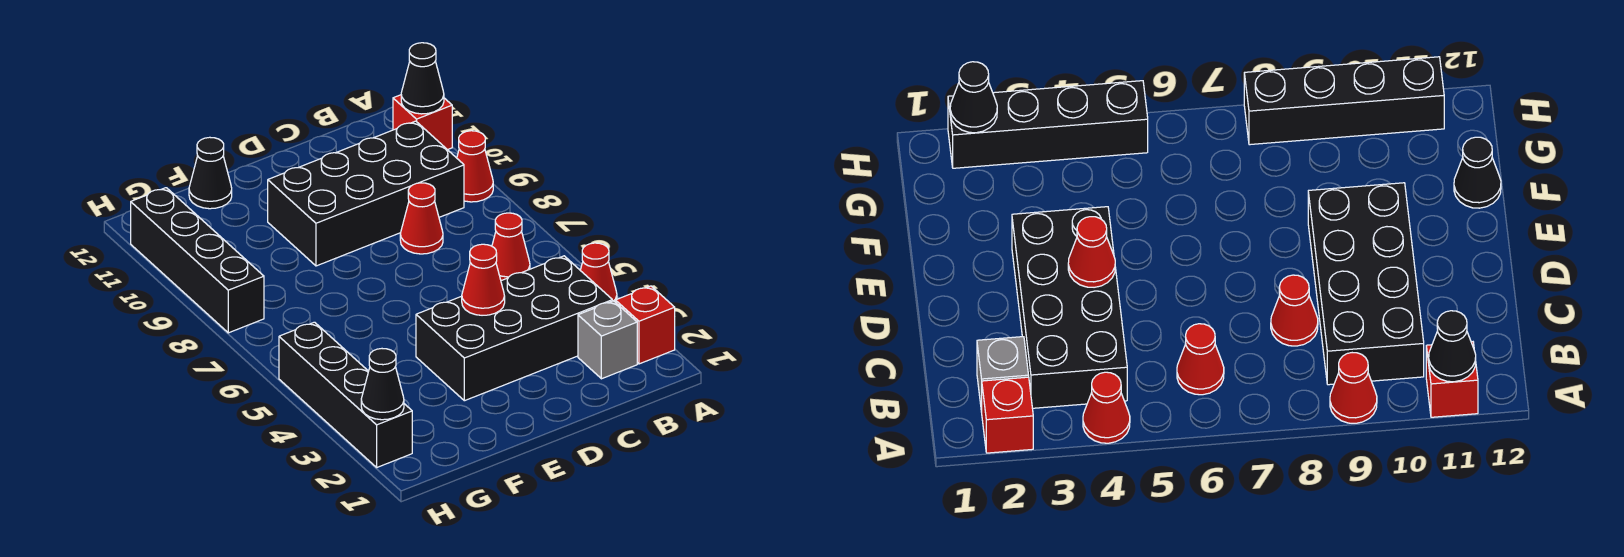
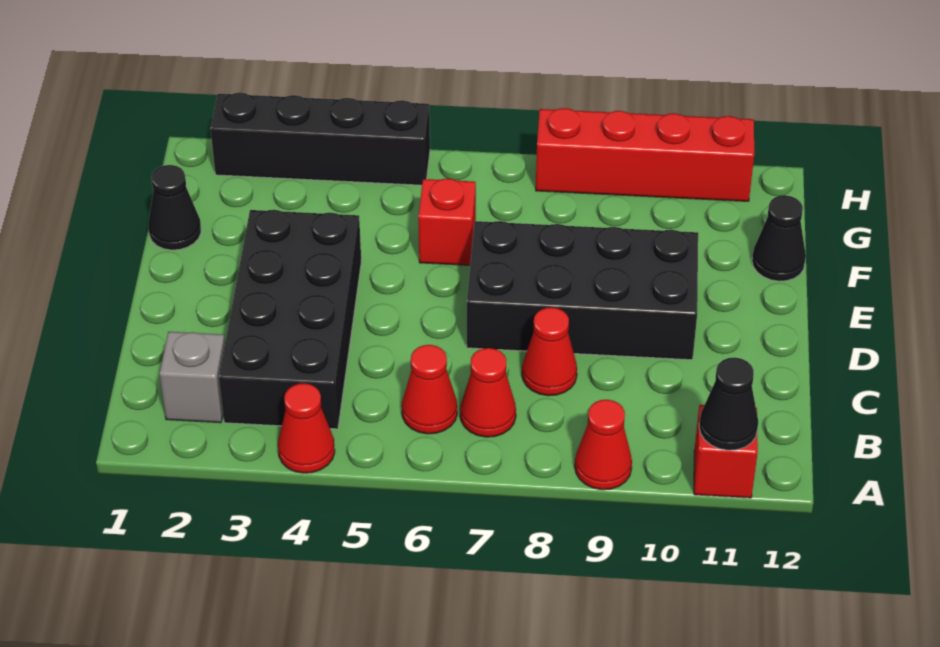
red brick A2 level 1 -> red brick F6 level 1
black brick B9:E10 level 1 -> black brick D7:E10 level 1
red cone D4 level 2 -> red cone B7 level 1
black cone H2 level 2 -> black cone F1 level 1
black brick H8:H11 level 1 -> red brick H8:H11 level 1

